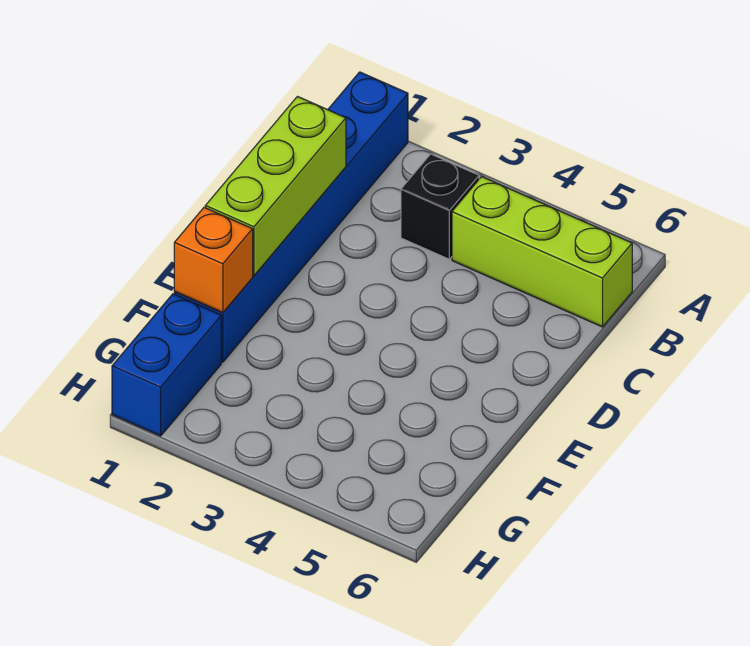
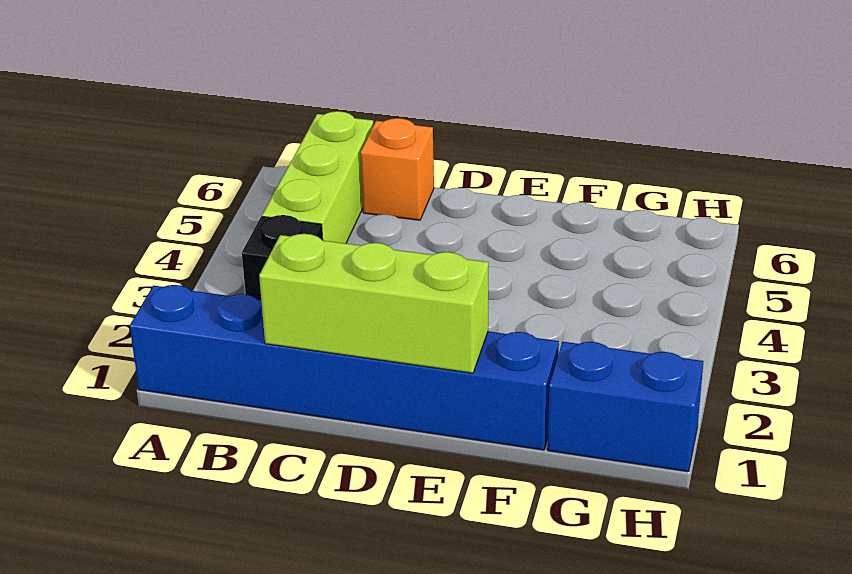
orange brick F1 level 2 -> orange brick C6 level 1

